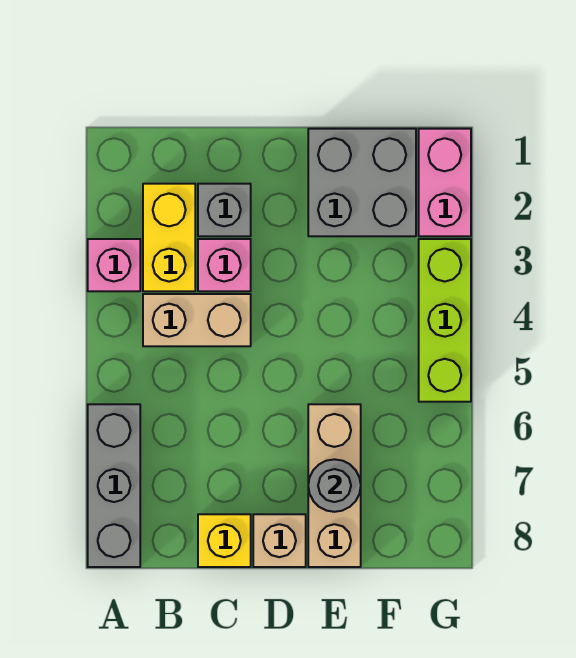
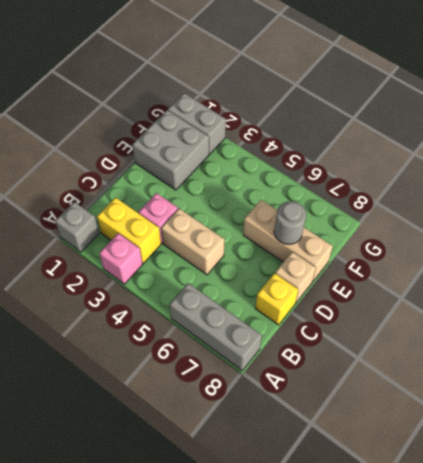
tan brick B4:C4 level 1 -> tan brick C4:C5 level 1
grey brick C2 level 1 -> grey brick A1 level 1
pink brick G1:G2 level 1 -> grey brick G1:G2 level 1
lime brick G3:G5 level 1 -> none

